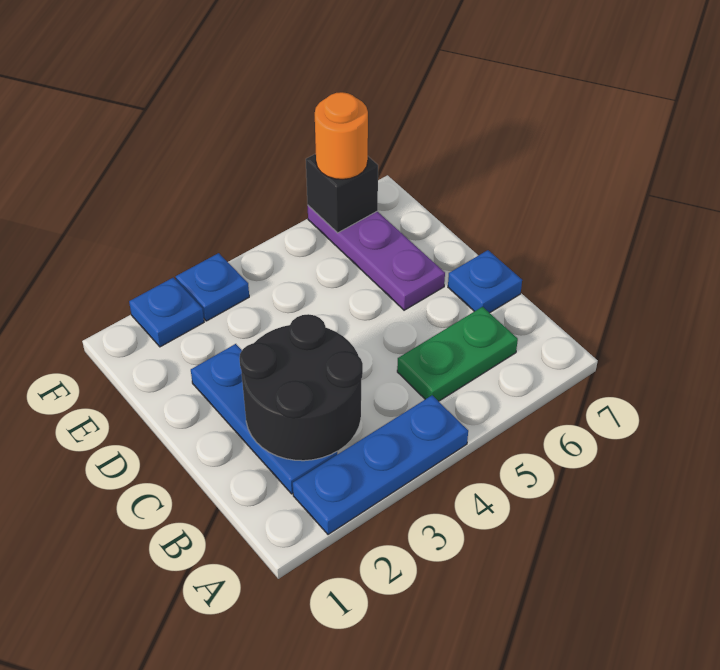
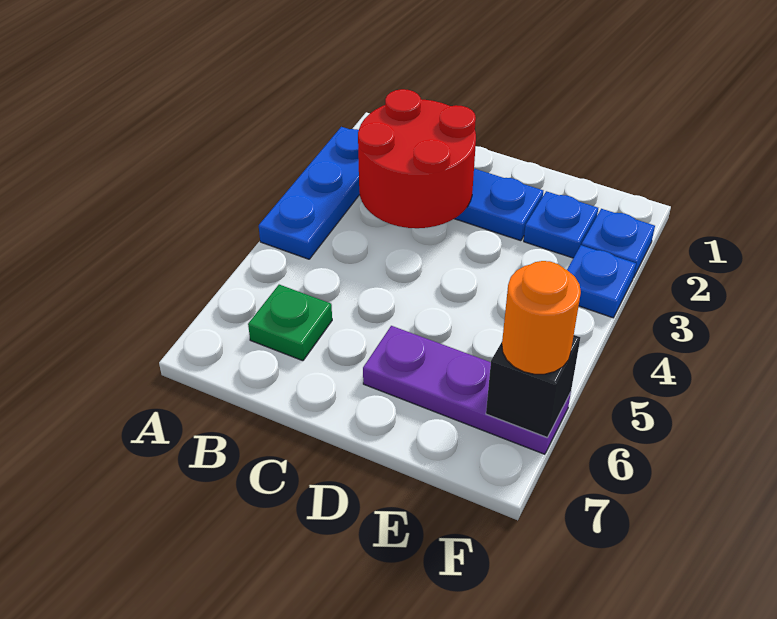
black round brick B2:C3 level 2 -> red round brick B2:C3 level 2
green plate B5:B6 level 1 -> green plate B6 level 1
blue plate C7 level 1 -> blue plate E2 level 1

